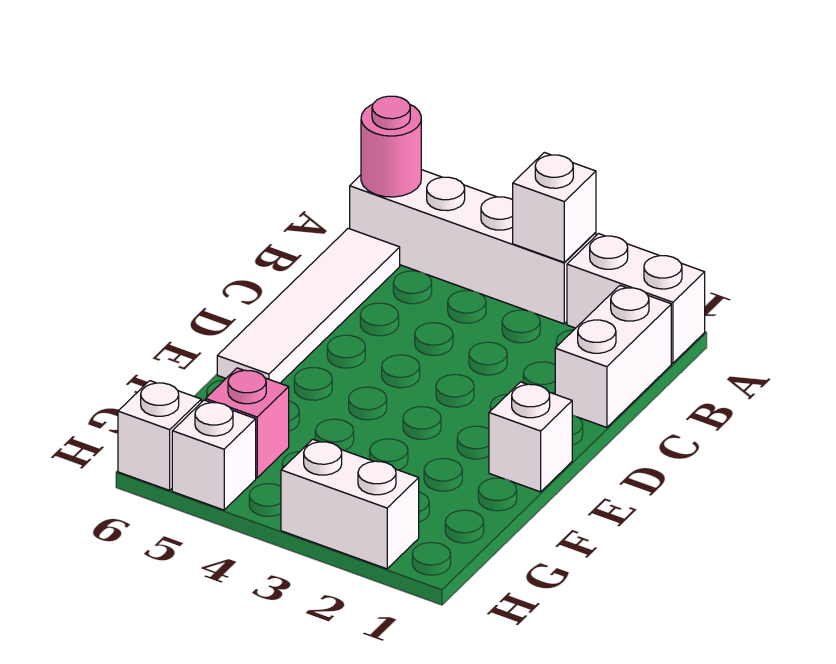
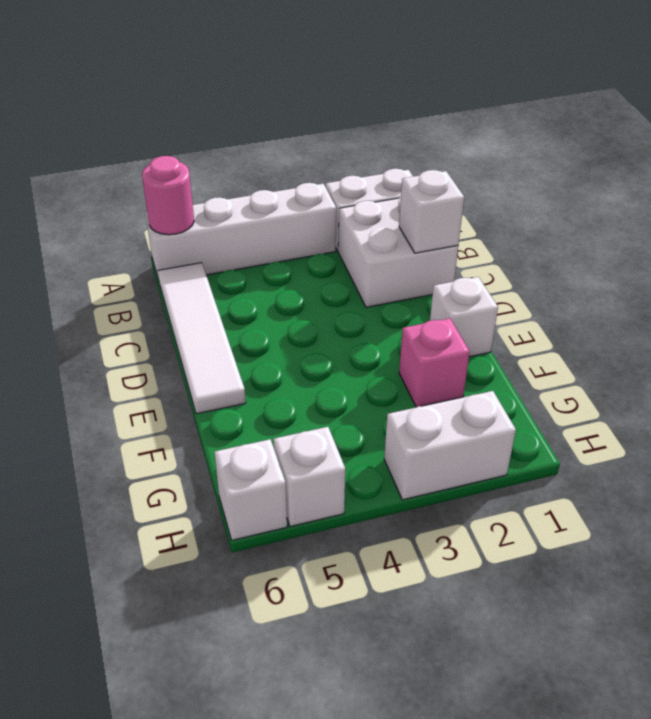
white brick A3 level 2 -> white brick C1 level 2
white brick B1:C1 level 1 -> white brick B1:C2 level 1
pink brick G5 level 1 -> pink brick F2 level 1

